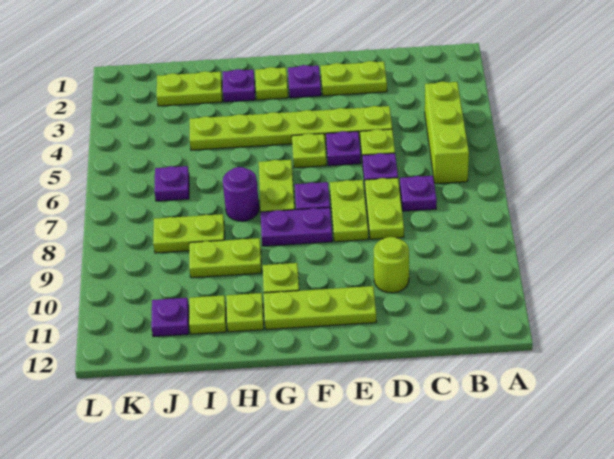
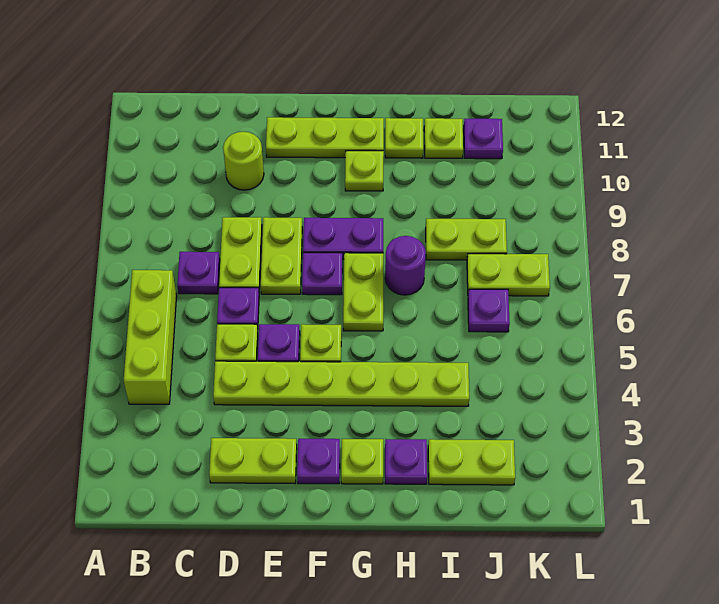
lime plate H9:I9 level 1 -> lime plate J7:K7 level 1

